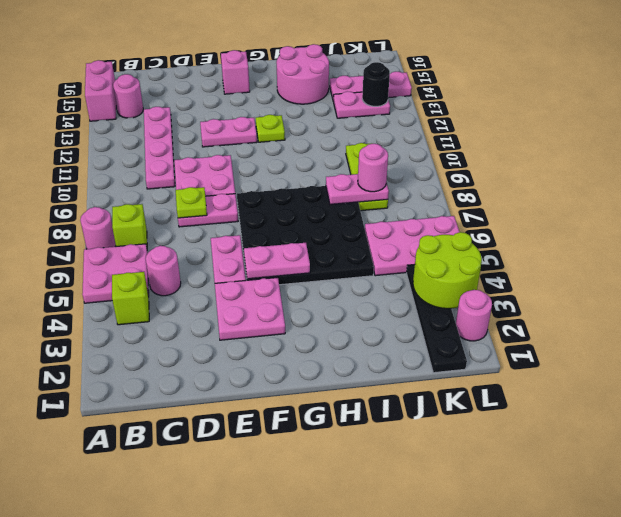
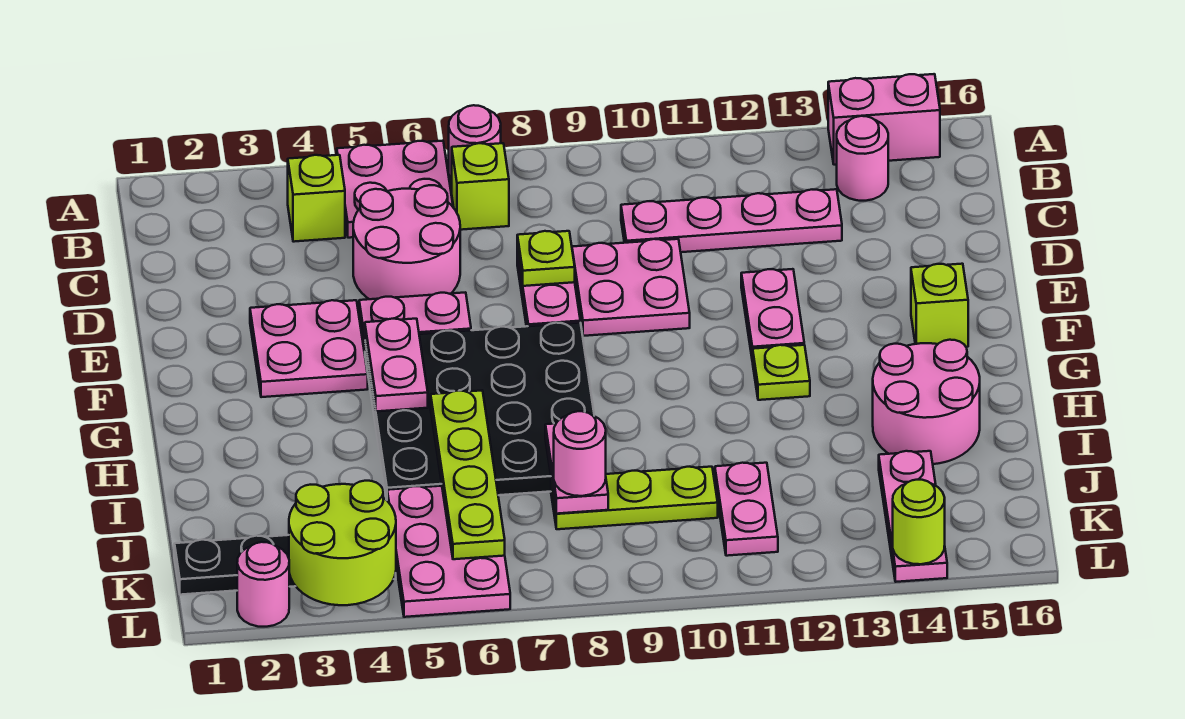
pink round brick C5 level 1 -> pink round brick C5:D6 level 1
pink brick F15 level 1 -> lime brick F15 level 1
none -> lime plate H6:K6 level 2
pink plate J13:K13 level 1 -> pink plate J11:K11 level 1
black round brick K13 level 2 -> none
none -> lime round brick L14 level 2

